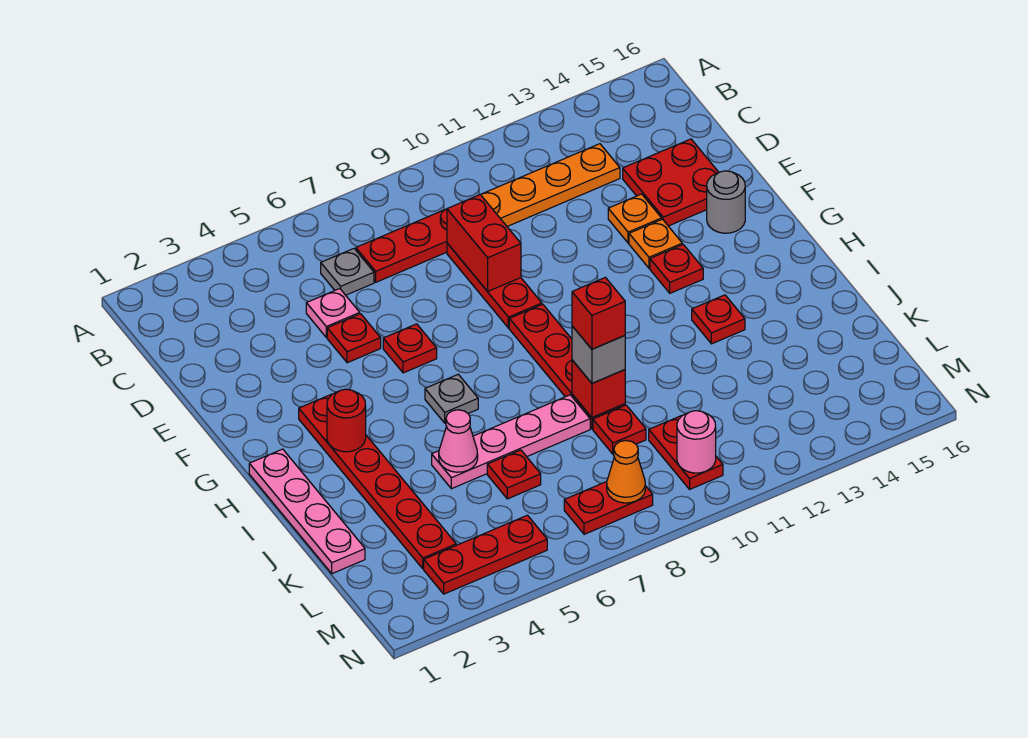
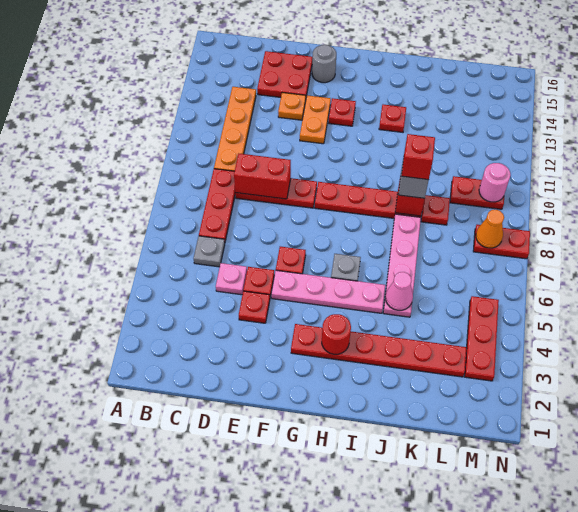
orange plate F13 level 1 -> orange plate F12:F13 level 1
pink plate H1:K1 level 1 -> pink plate F5:I5 level 1
red plate K6 level 1 -> red plate E4 level 1
red plate M7:M8 level 1 -> red plate M8:N8 level 1

